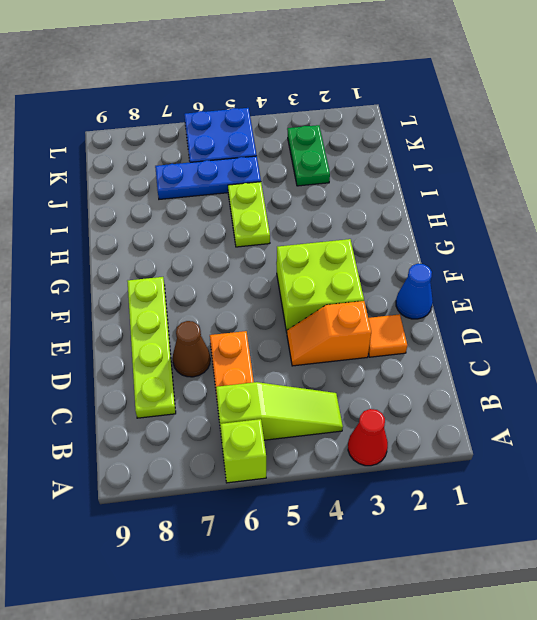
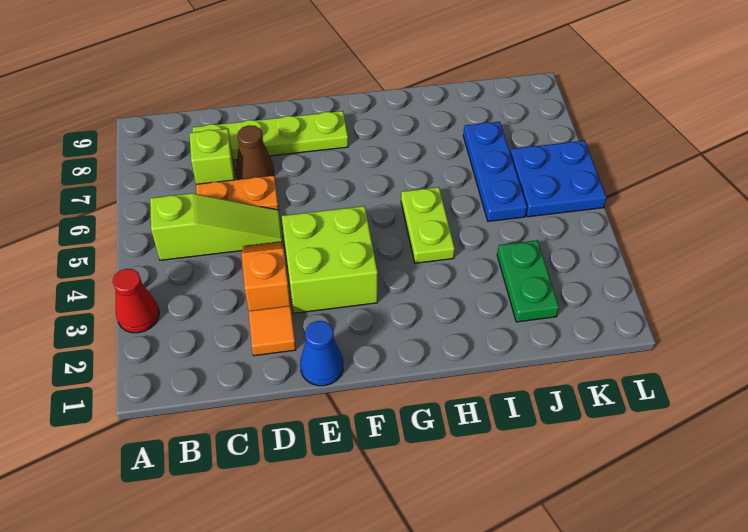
lime brick A6 level 1 -> lime brick C7 level 1
lime slope B4:B6 level 1 top 6 -> lime slope B5:D5 level 1 top B
lime plate H5:I5 level 1 -> lime plate H4:H5 level 1
green plate J3:K3 level 1 -> green plate J2:J3 level 1

